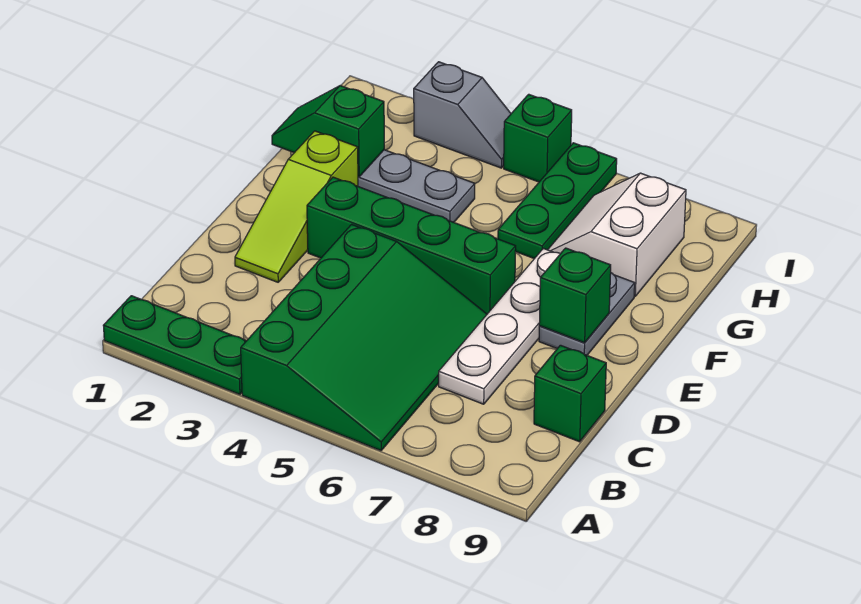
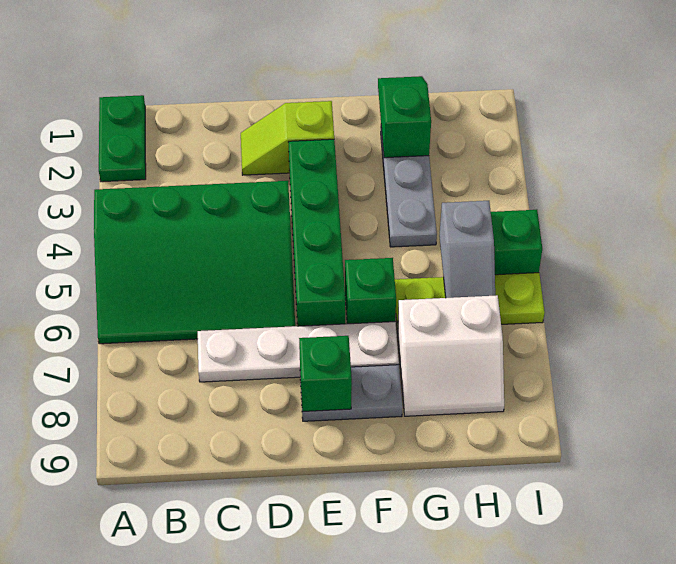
green plate A1:A3 level 1 -> green plate A1:A2 level 1
green brick C9 level 1 -> green brick F6 level 1
lime slope D2:F2 level 1 top F -> lime slope D2:E2 level 1 top E
green plate G6:I6 level 1 -> lime plate G6:I6 level 1
white slope G7:H8 level 1 top 8 -> white slope G7:H8 level 1 top 7
grey slope I3:I4 level 1 top 3 -> grey slope H5:H6 level 2 top 5

